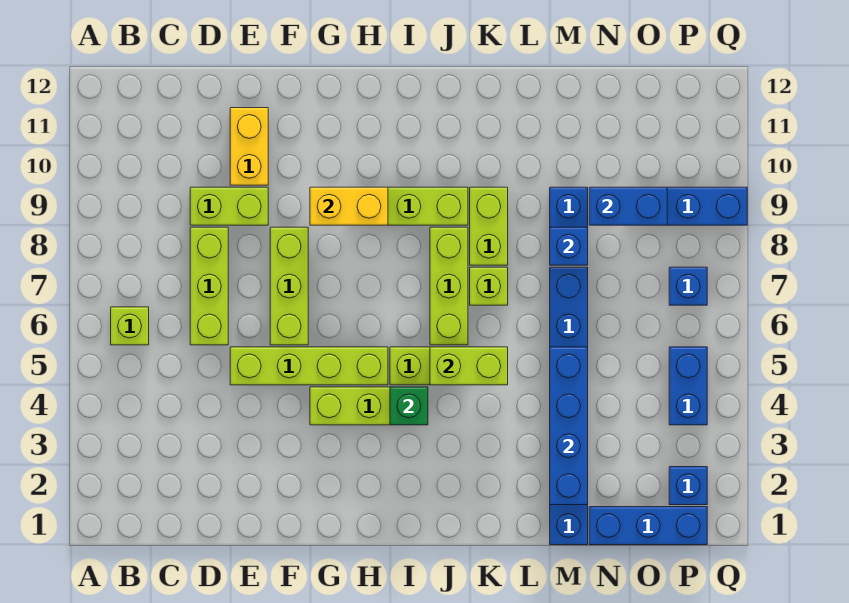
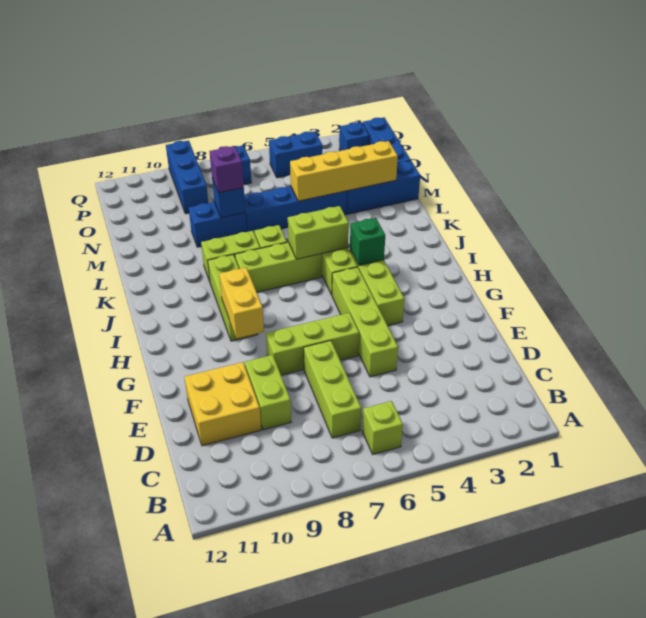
lime brick D6:D8 level 1 -> lime brick C7:E7 level 1
yellow brick E10:E11 level 1 -> yellow brick D10:E11 level 1
lime brick J5:K5 level 2 -> lime brick J5:J6 level 2
blue brick M2:M5 level 2 -> yellow brick M2:M5 level 2
none -> purple brick M8 level 3
blue brick N9:O9 level 2 -> none

